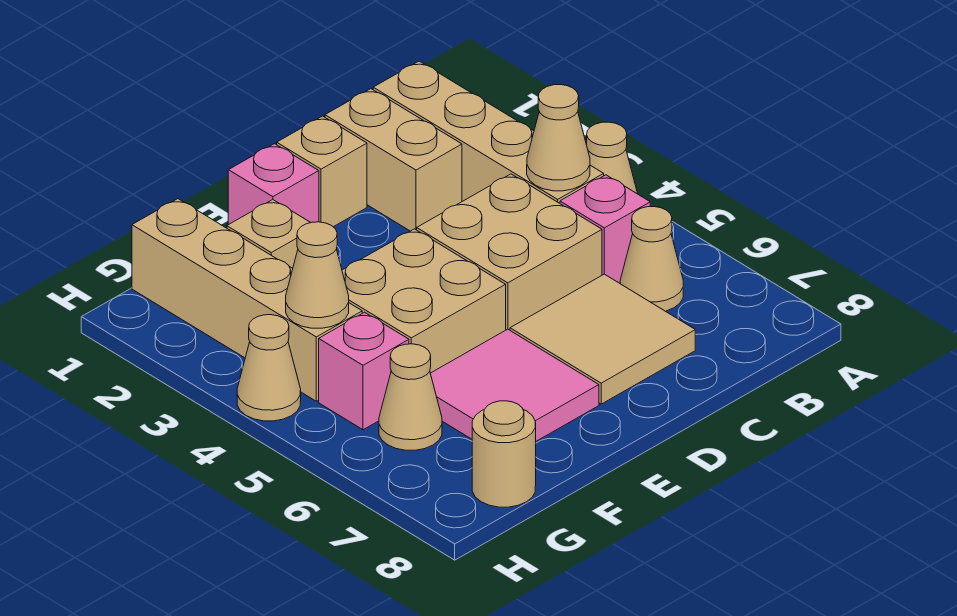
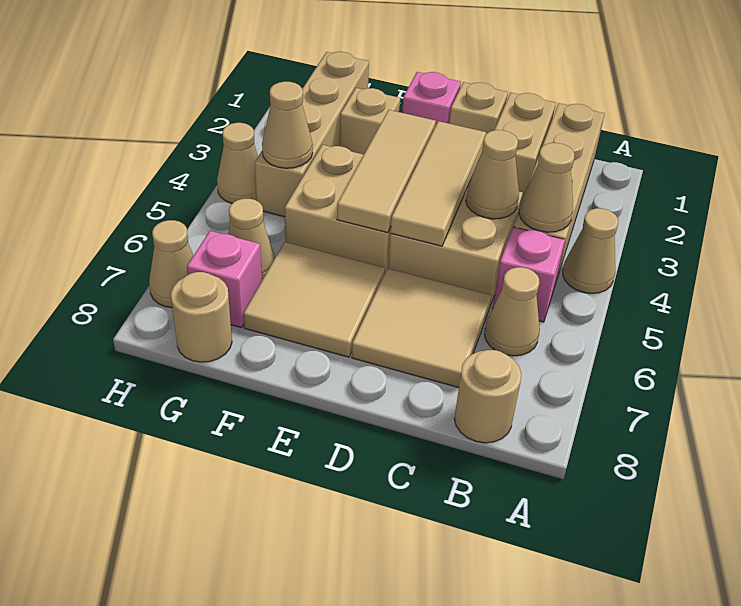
none -> tan round brick B8 level 1
none -> tan cone C4 level 2
none -> tan tile D3:D5 level 2
none -> tan tile E3:E5 level 2
pink tile E6:F7 level 1 -> tan tile E6:F7 level 1
pink brick G5 level 1 -> pink brick G7 level 1
none -> tan cone H7 level 1

